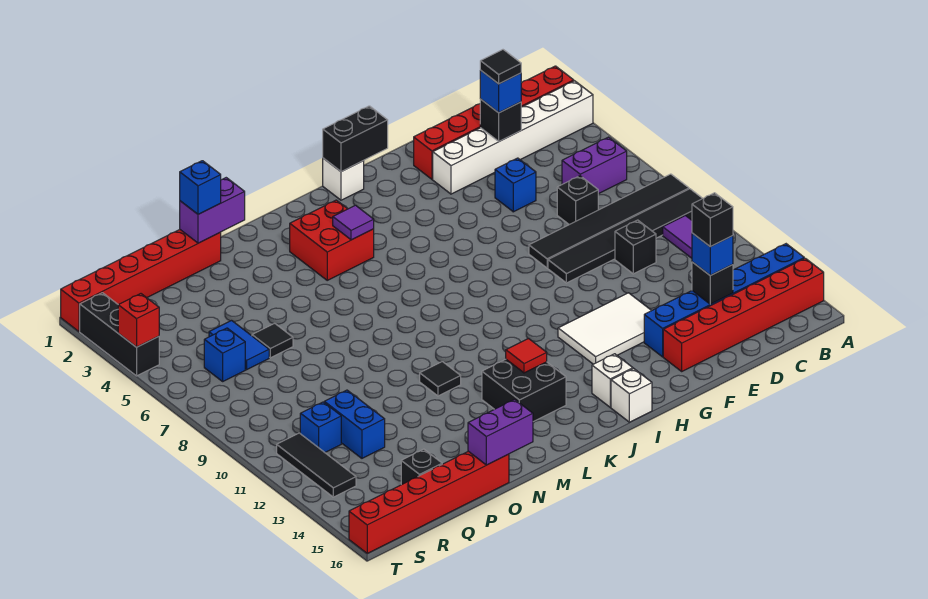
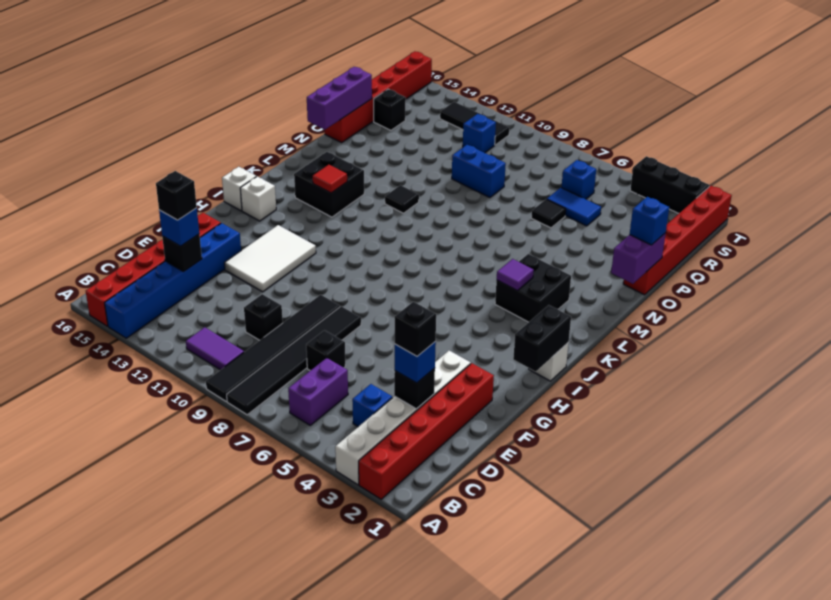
black tile D3 level 4 -> black brick D3 level 4
blue brick E5 level 1 -> blue brick C4 level 1
red brick K3:L4 level 1 -> black brick K3:L4 level 1
purple brick N16:O16 level 2 -> purple brick N16:P16 level 2
blue brick Q11:Q12 level 1 -> blue brick P9:P10 level 1
red brick T4 level 2 -> none

